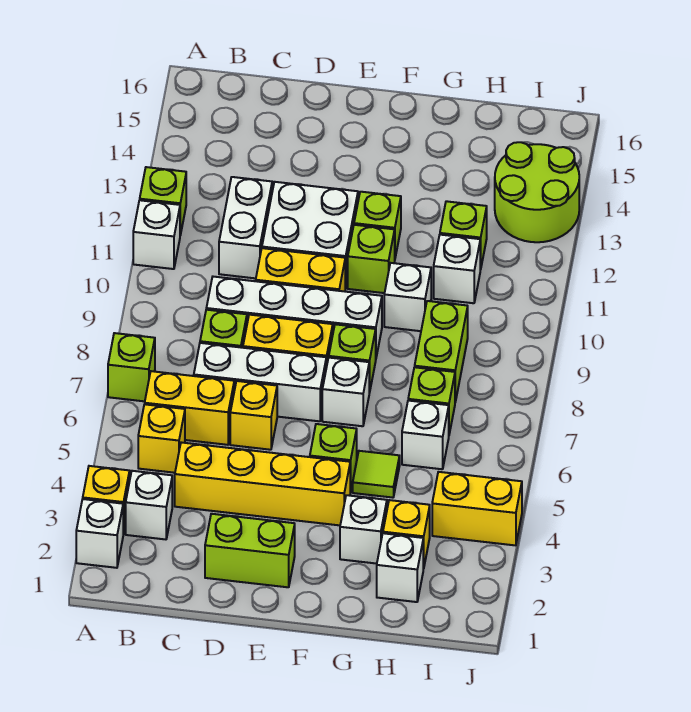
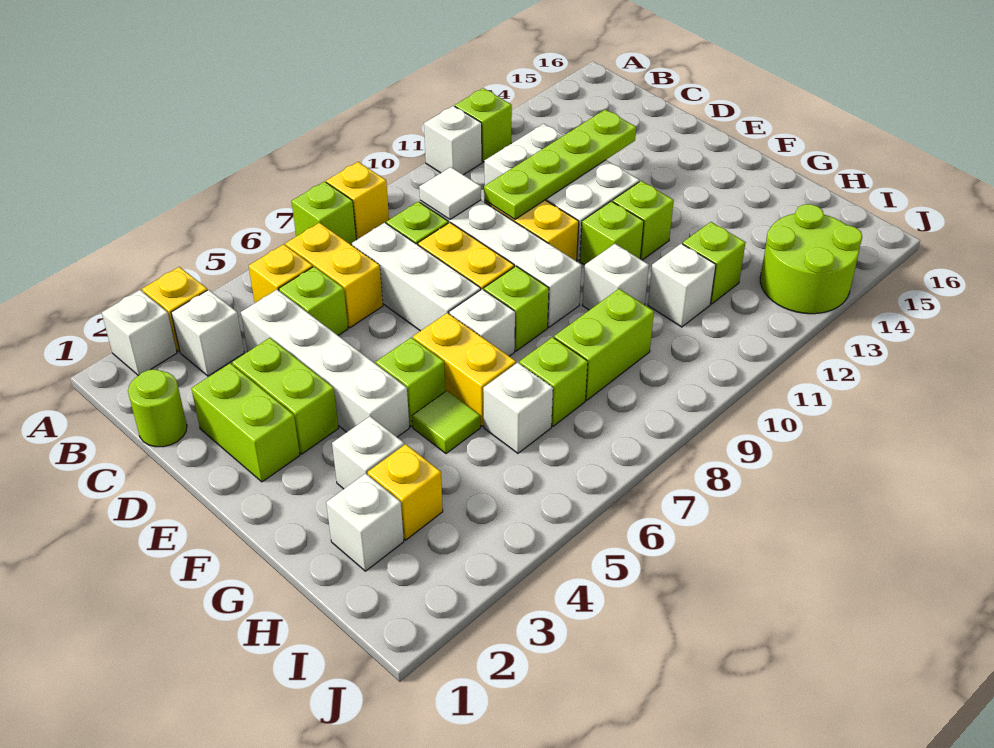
none -> lime round brick C1 level 1
yellow brick C4:F4 level 1 -> white brick C4:F4 level 1
none -> lime brick C5 level 1
none -> white tile C9 level 2
none -> lime brick D3:E3 level 1
yellow brick D6 level 1 -> yellow brick A8 level 1
none -> lime plate D10:D13 level 2
yellow brick I4:J4 level 1 -> yellow brick F6:G6 level 1

